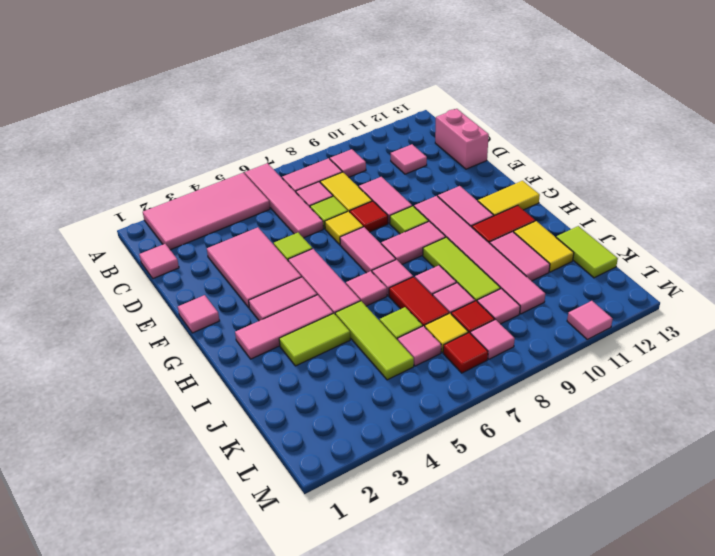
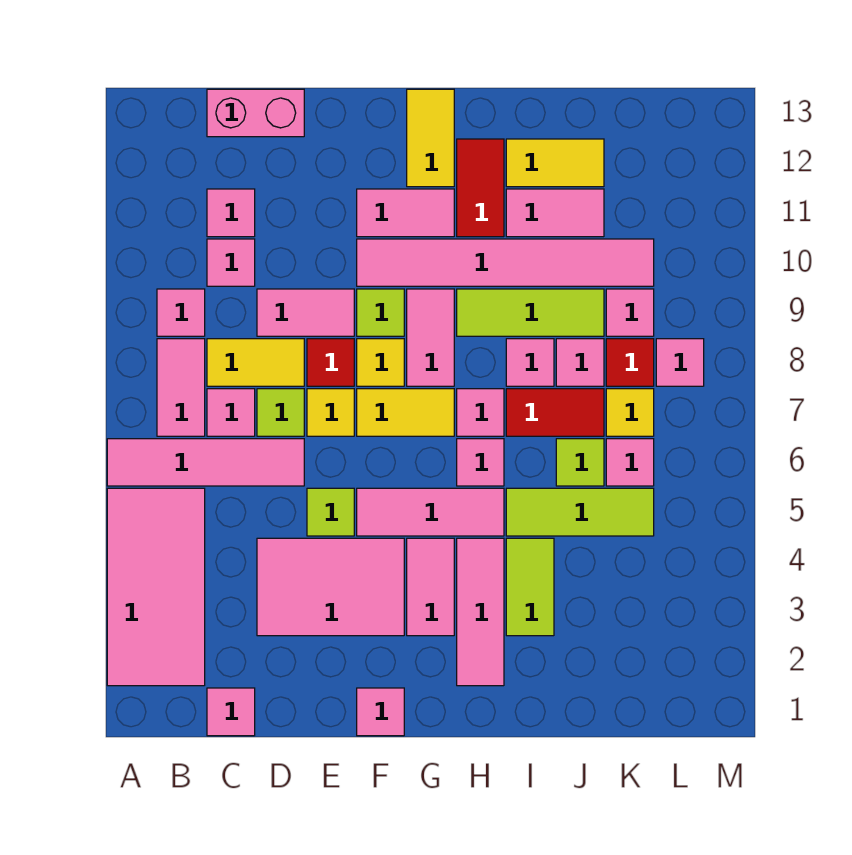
pink tile F7:G7 level 1 -> yellow tile F7:G7 level 1
none -> yellow tile F8 level 1
lime tile J13:K13 level 1 -> none
red tile L7 level 1 -> none
pink tile M11 level 1 -> pink tile C10 level 1

